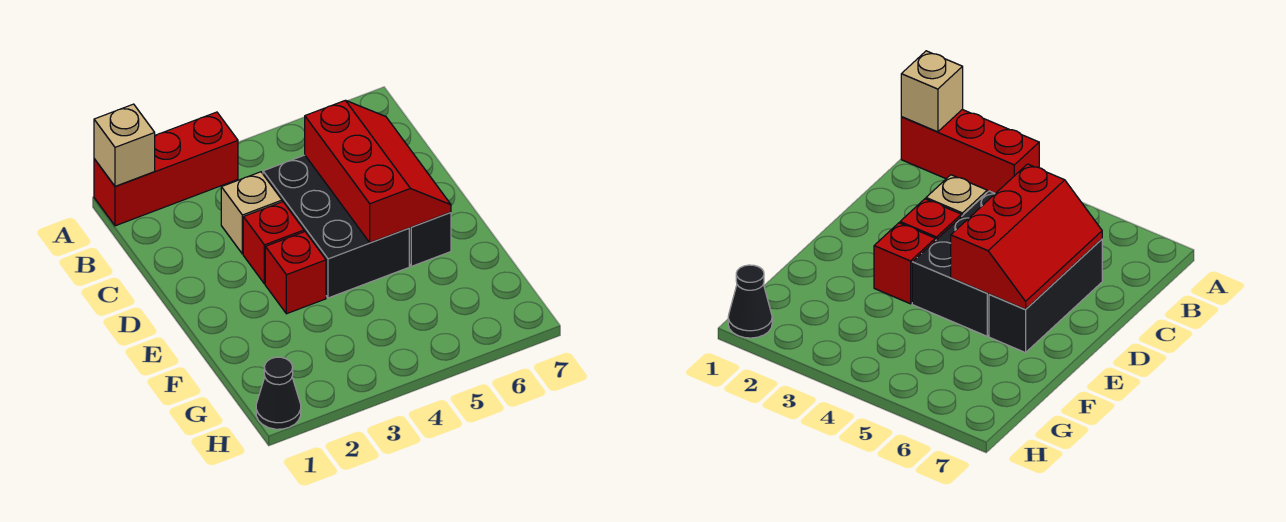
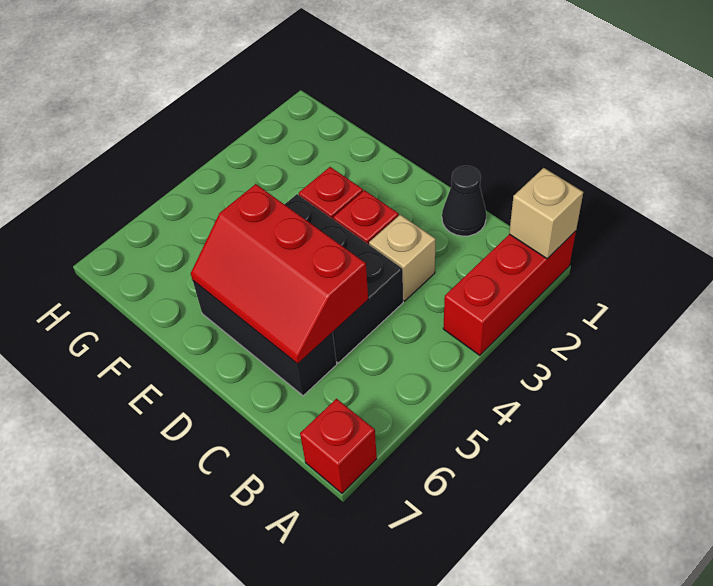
none -> red brick A7 level 1
black cone H1 level 1 -> black cone C1 level 1

